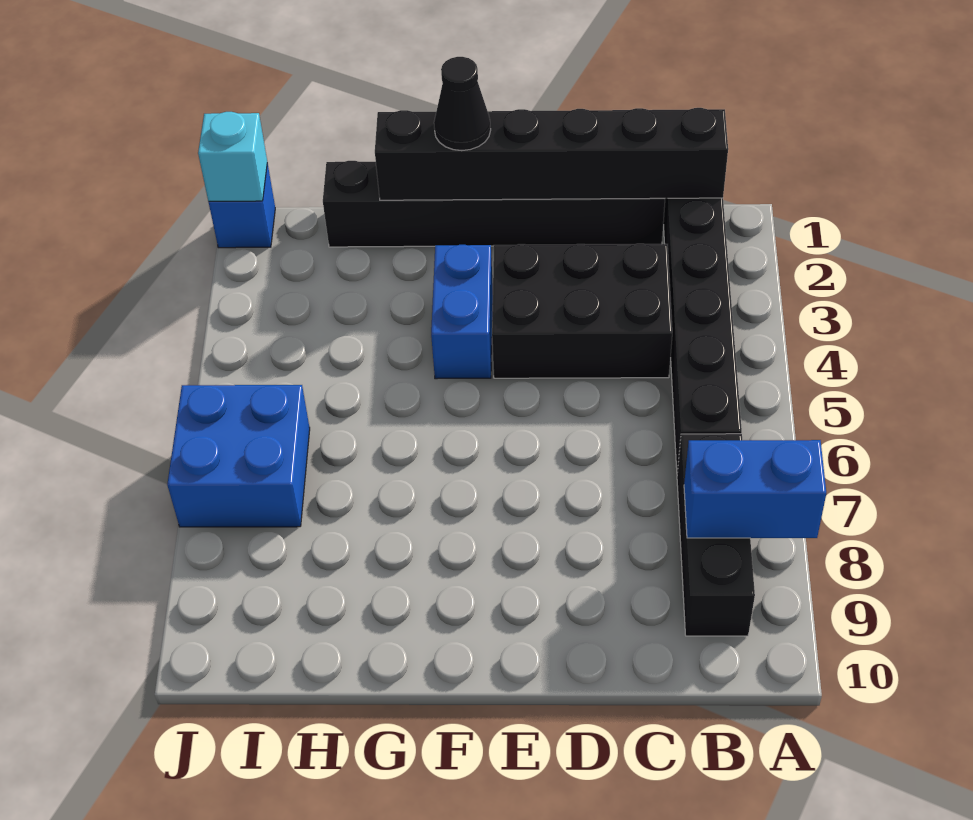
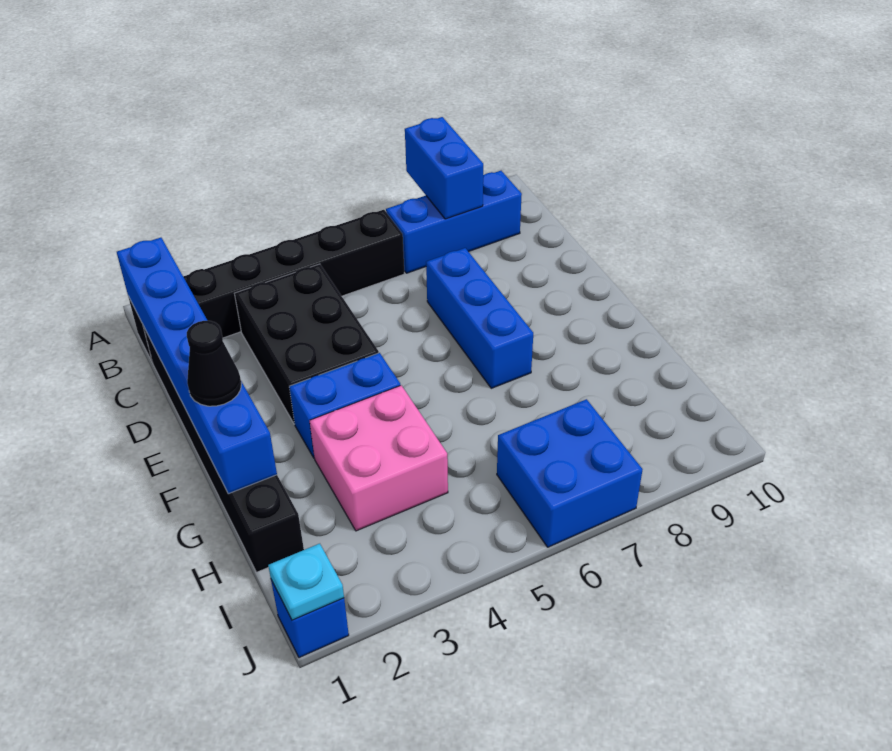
black brick B1:G1 level 2 -> blue brick B1:G1 level 2
black brick B7:B9 level 1 -> blue brick B7:B9 level 1
none -> blue brick D7:F7 level 1
none -> pink brick G3:H4 level 1
cyan brick J1 level 2 -> cyan plate J1 level 2

